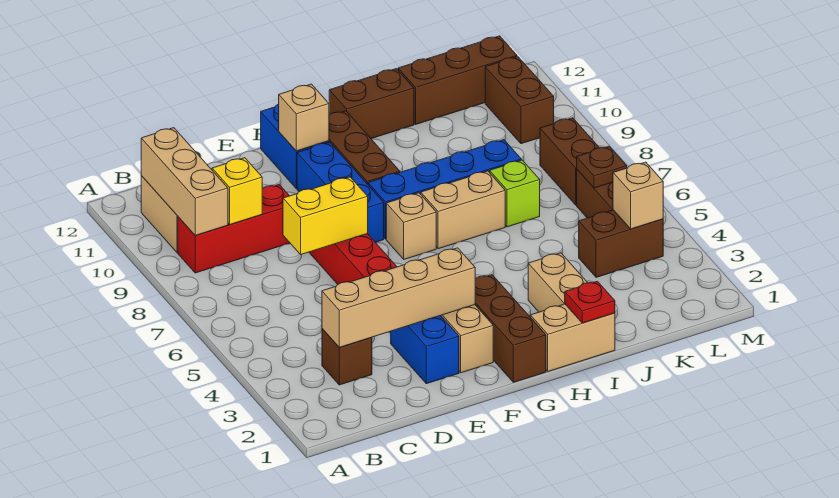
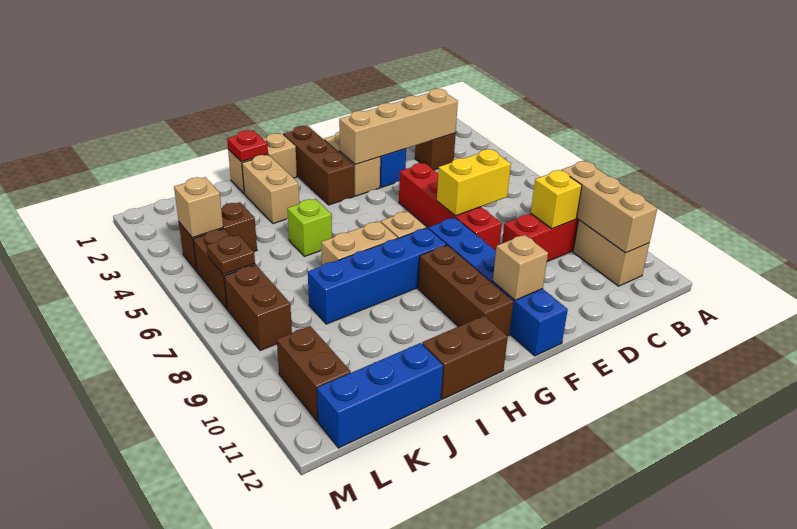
lime brick J7 level 1 -> lime brick I5 level 1
brown brick J12:L12 level 1 -> blue brick J12:L12 level 1

